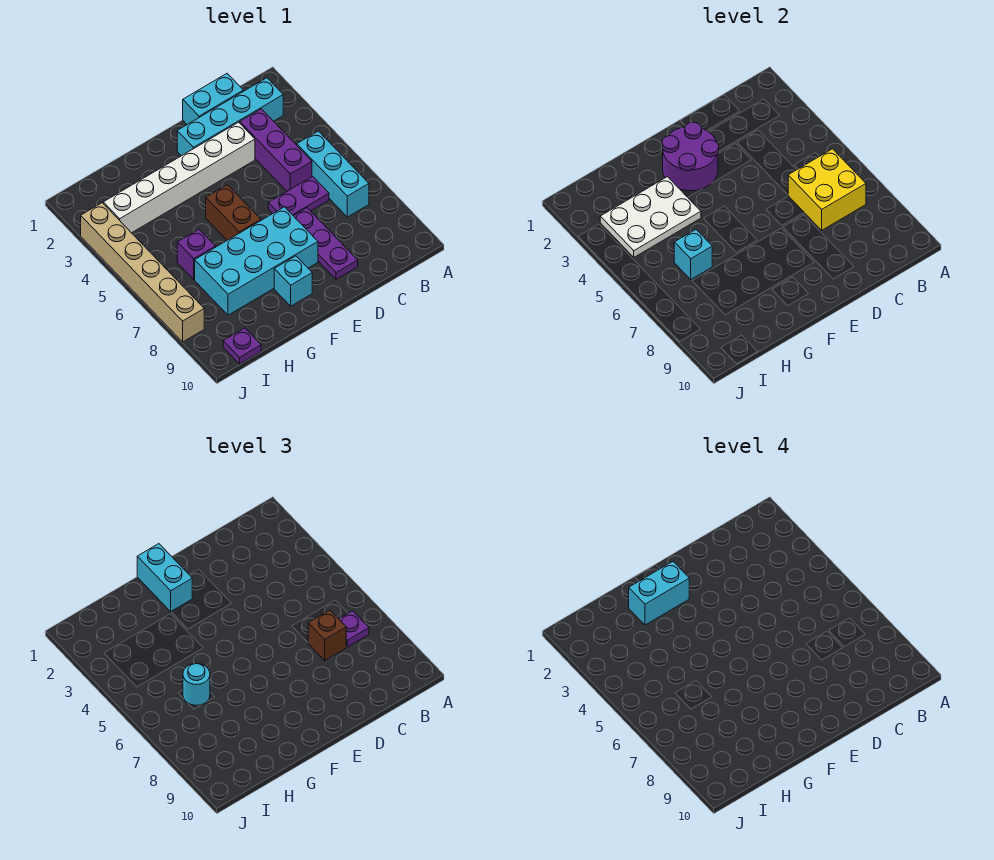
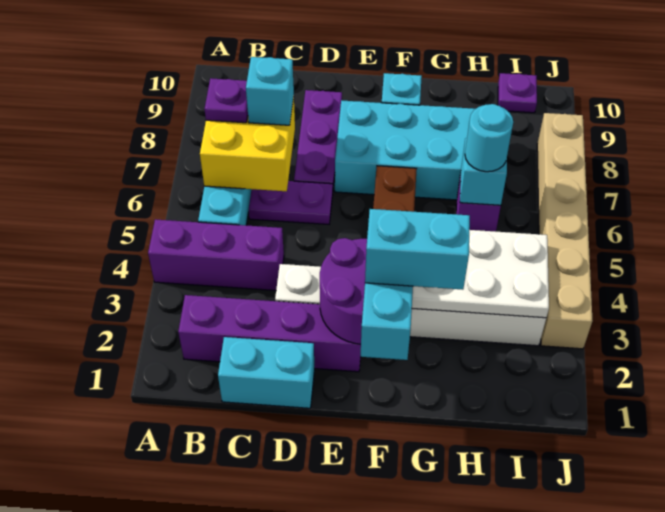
cyan brick B2:E2 level 1 -> purple brick B2:E2 level 1
purple brick C3:C5 level 1 -> purple brick A4:C4 level 1
brown brick C7 level 3 -> cyan brick C7 level 3

